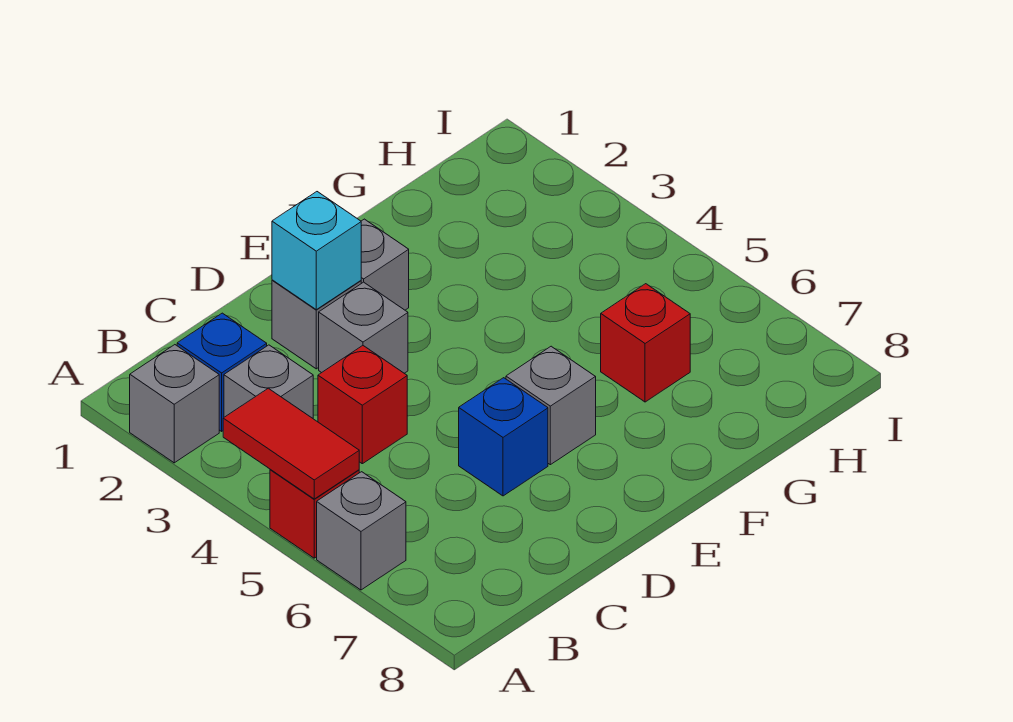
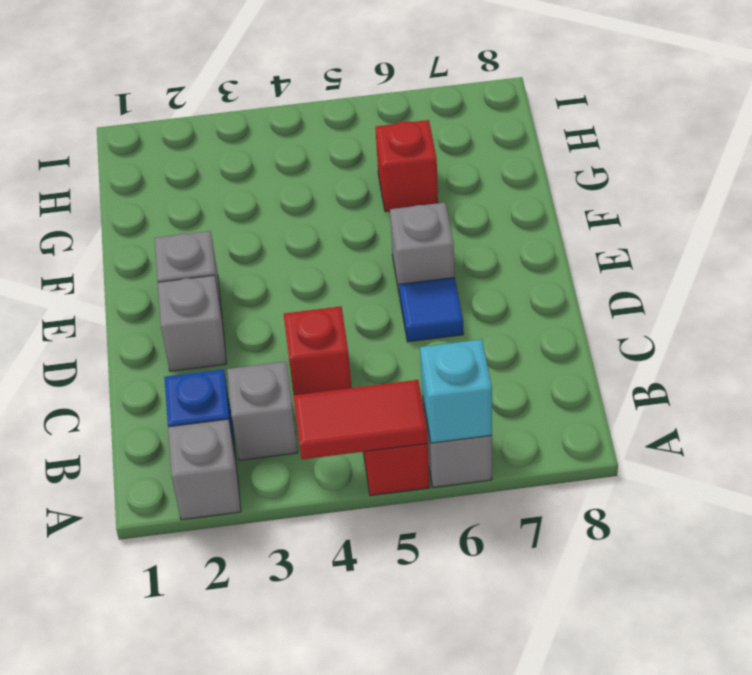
cyan brick D2 level 2 -> cyan brick A6 level 2
grey brick D3 level 1 -> none
blue brick D6 level 1 -> blue tile D6 level 1

